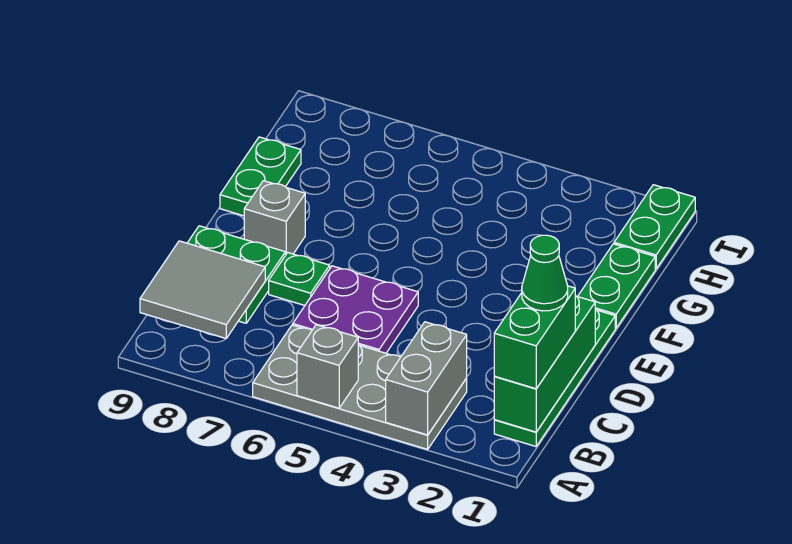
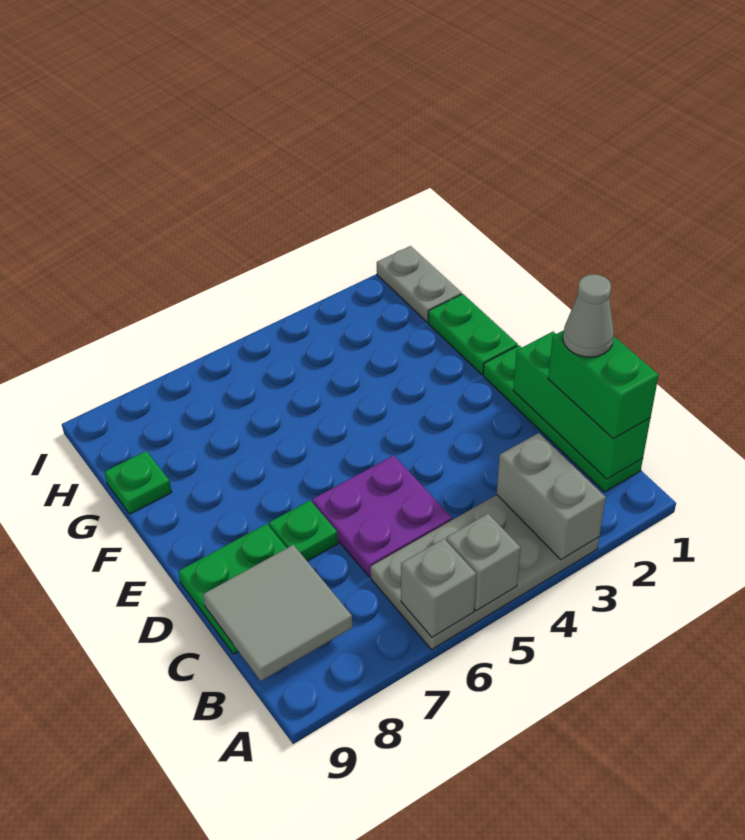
green cone C1 level 4 -> grey cone C1 level 4
grey brick E8 level 1 -> grey brick A6 level 2
green plate F9:G9 level 1 -> green plate G9 level 1
green plate H1:I1 level 1 -> grey plate H1:I1 level 1

